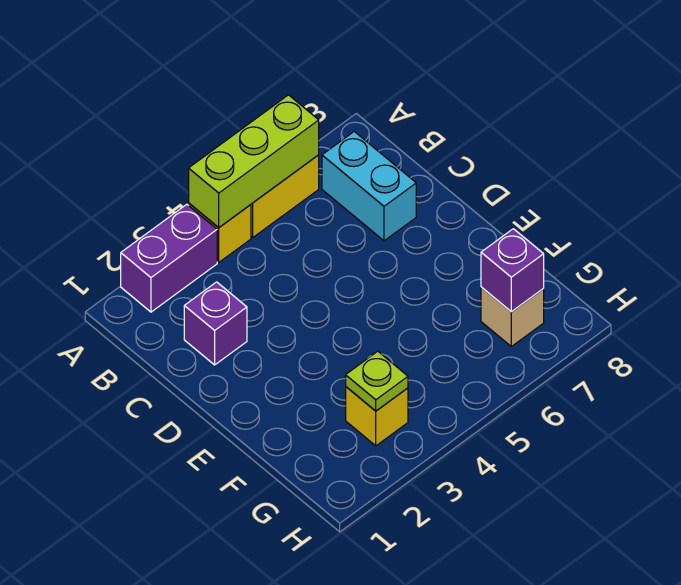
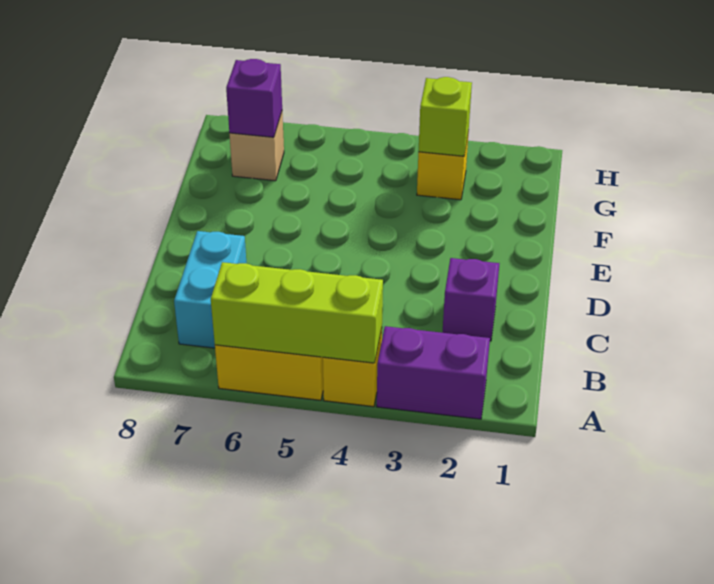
lime plate G3 level 2 -> lime brick G3 level 2

